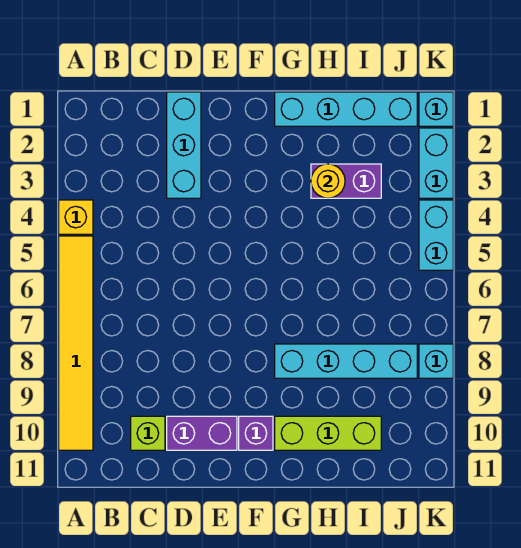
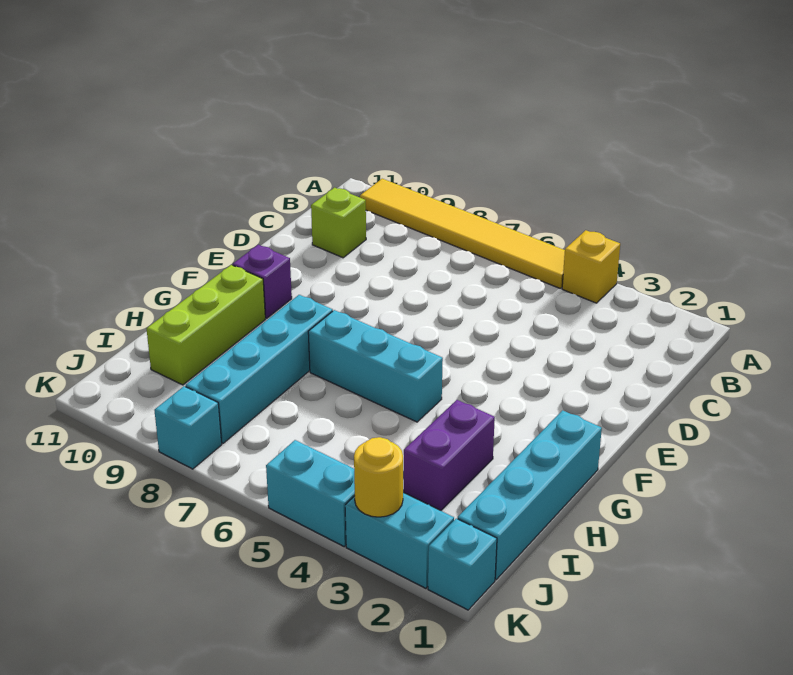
cyan brick D1:D3 level 1 -> cyan brick G5:G7 level 1
purple brick D10:E10 level 1 -> none
yellow round brick H3 level 2 -> yellow round brick K3 level 2

